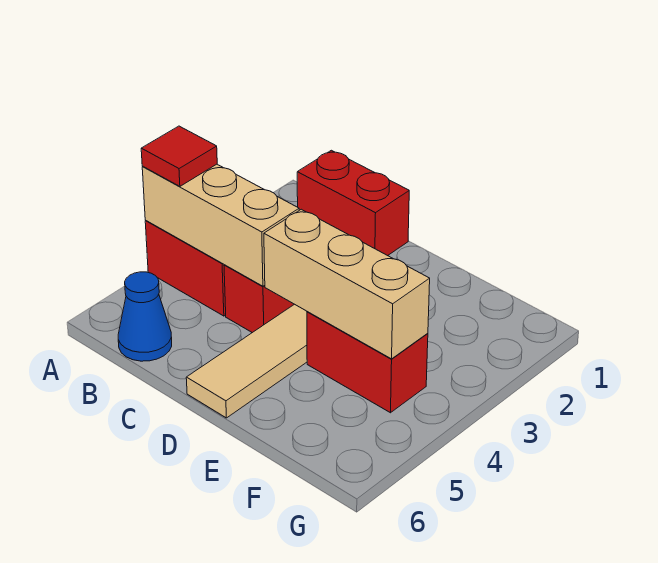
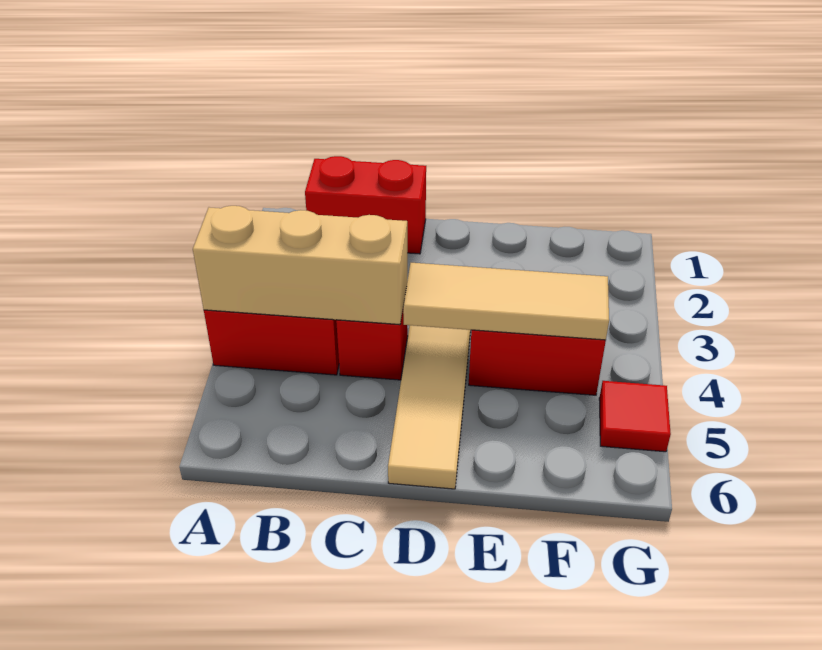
red tile A4 level 3 -> red tile G5 level 1
blue cone B6 level 1 -> none
tan brick D4:F4 level 2 -> tan tile D4:F4 level 2

